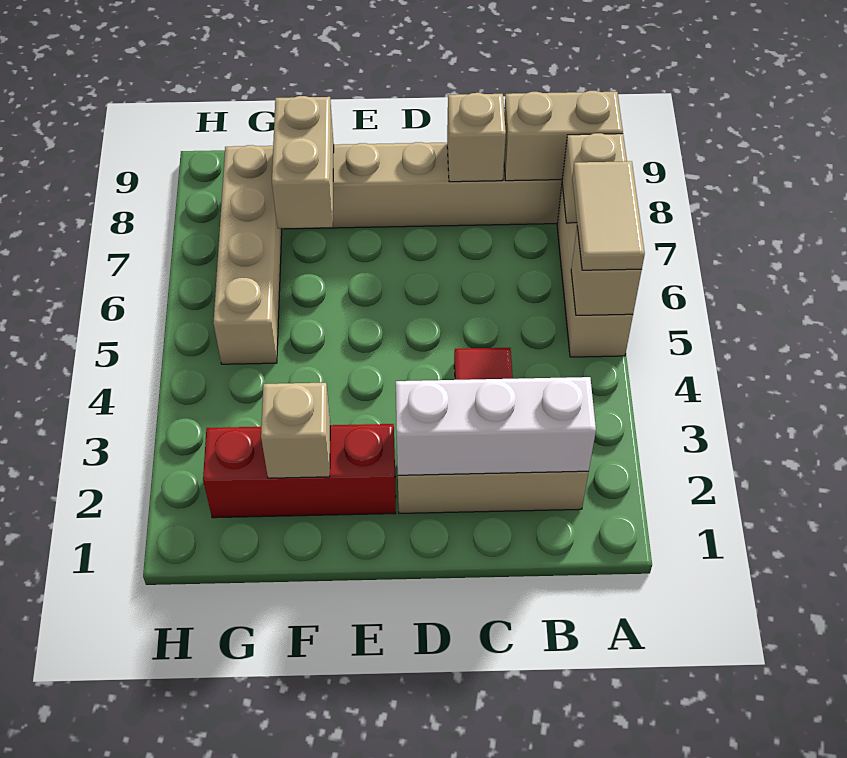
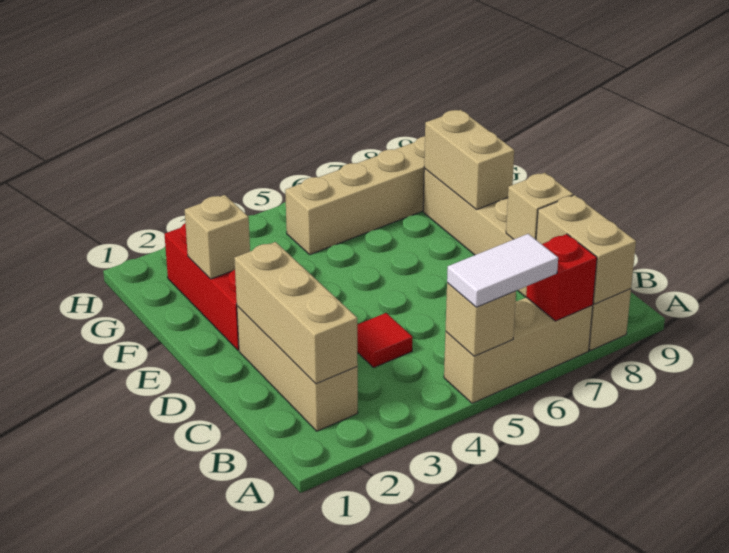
tan tile A5:A6 level 3 -> white tile A5:A6 level 3
tan brick A7 level 2 -> red brick A7 level 2
white brick B2:D2 level 2 -> tan brick B2:D2 level 2
tan brick F7:F8 level 2 -> tan brick E8:F8 level 2

